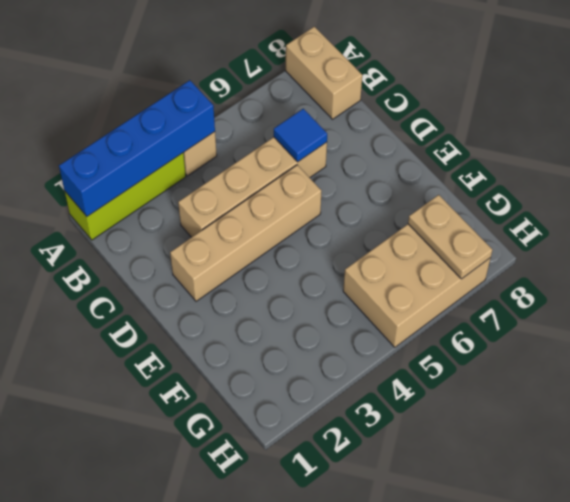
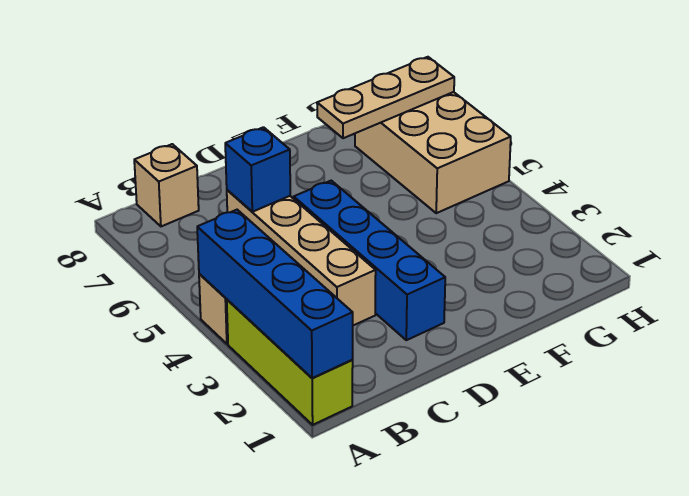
tan brick A8:B8 level 1 -> tan brick B8 level 1
blue tile C6 level 2 -> blue brick C6 level 2
tan brick D2:D5 level 1 -> blue brick D2:D5 level 1
tan plate G7:H7 level 2 -> tan plate F7:H7 level 2

